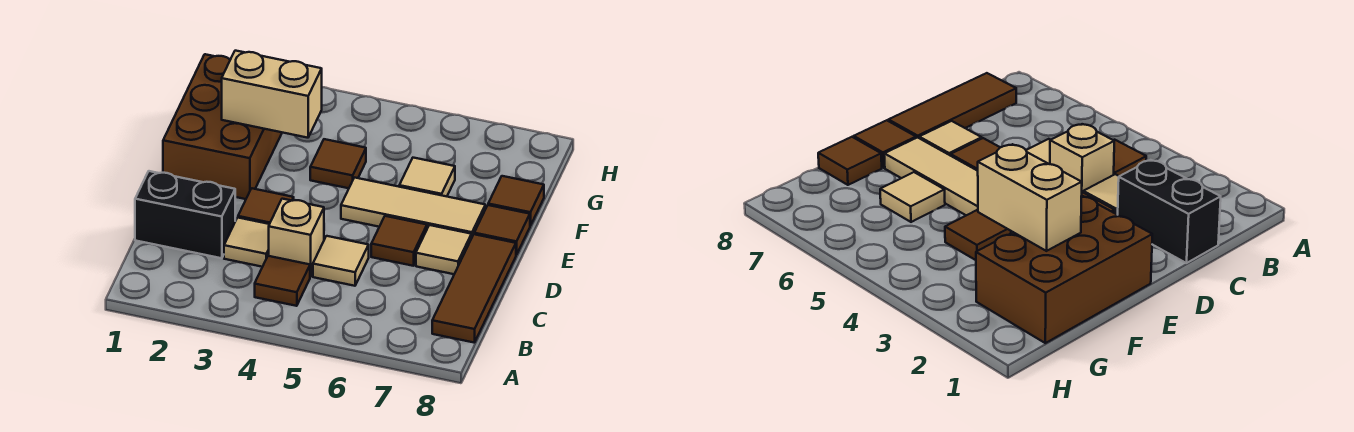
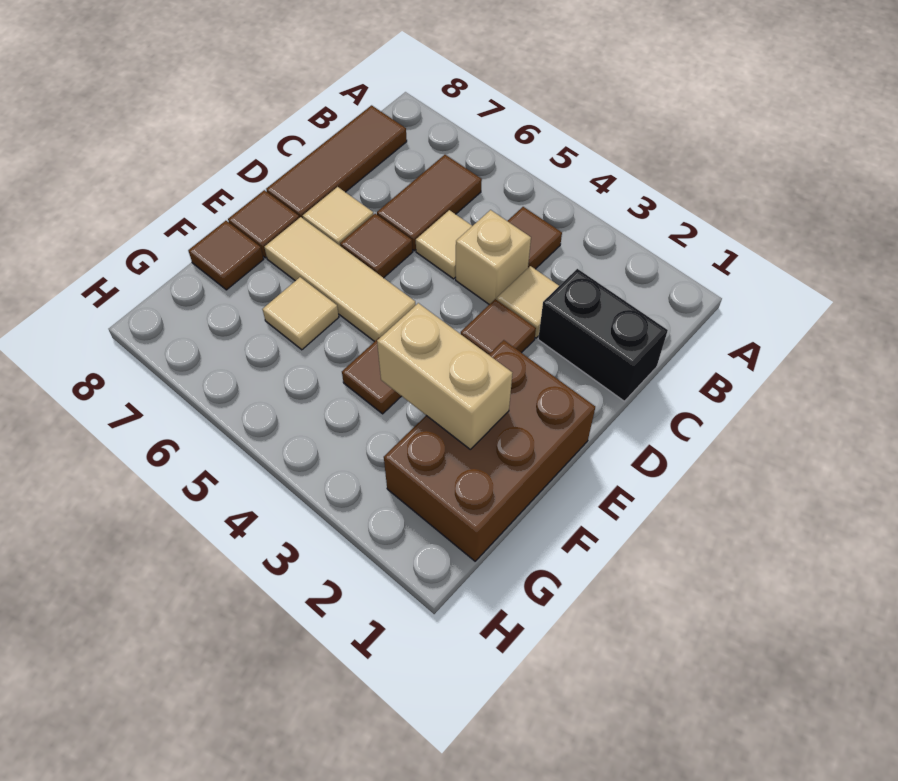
none -> brown tile B6:C6 level 1

